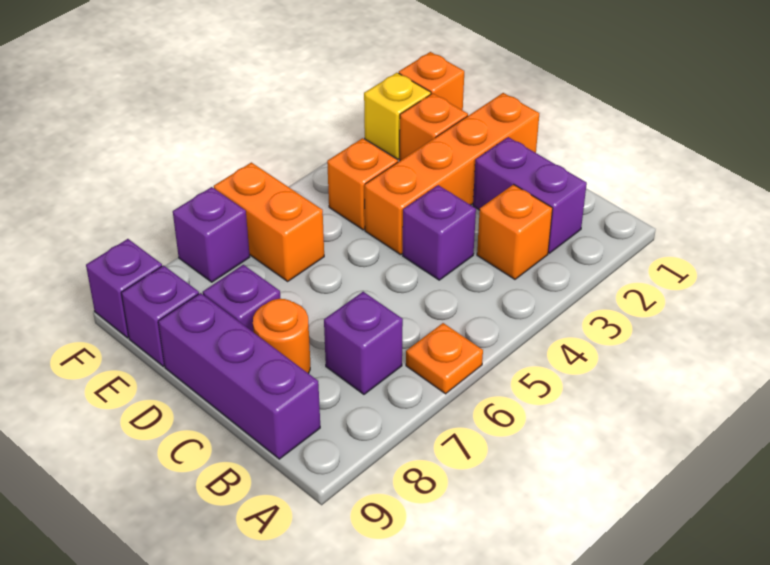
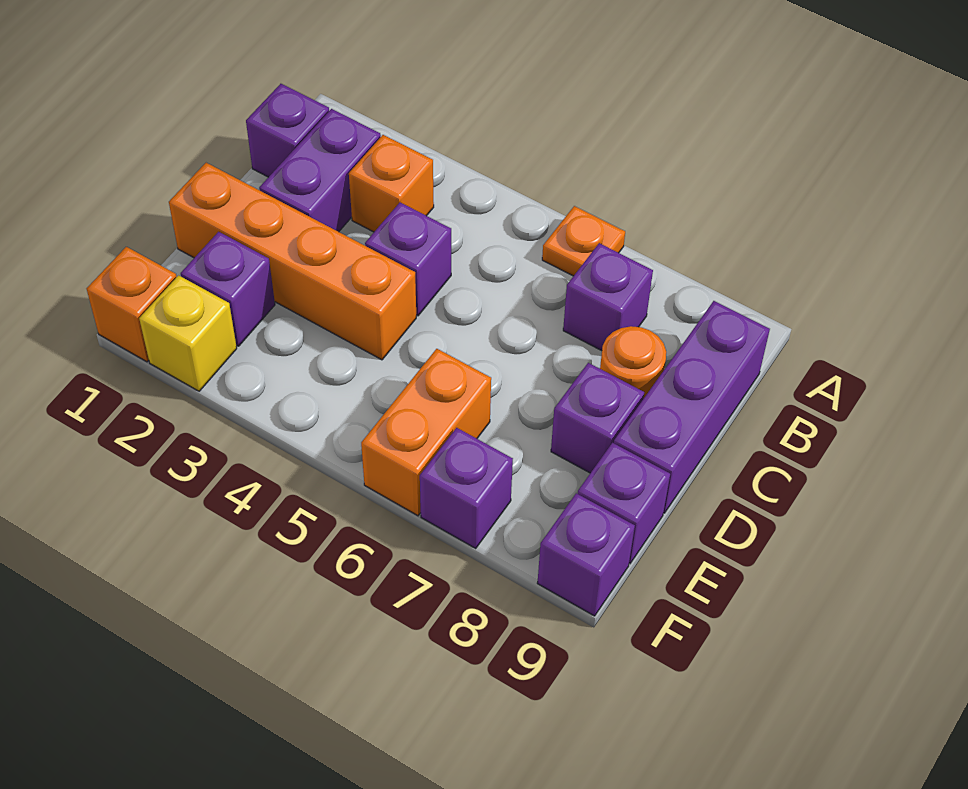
none -> purple brick B1 level 1
orange brick E2 level 1 -> purple brick E2 level 1
orange brick E4 level 1 -> none

